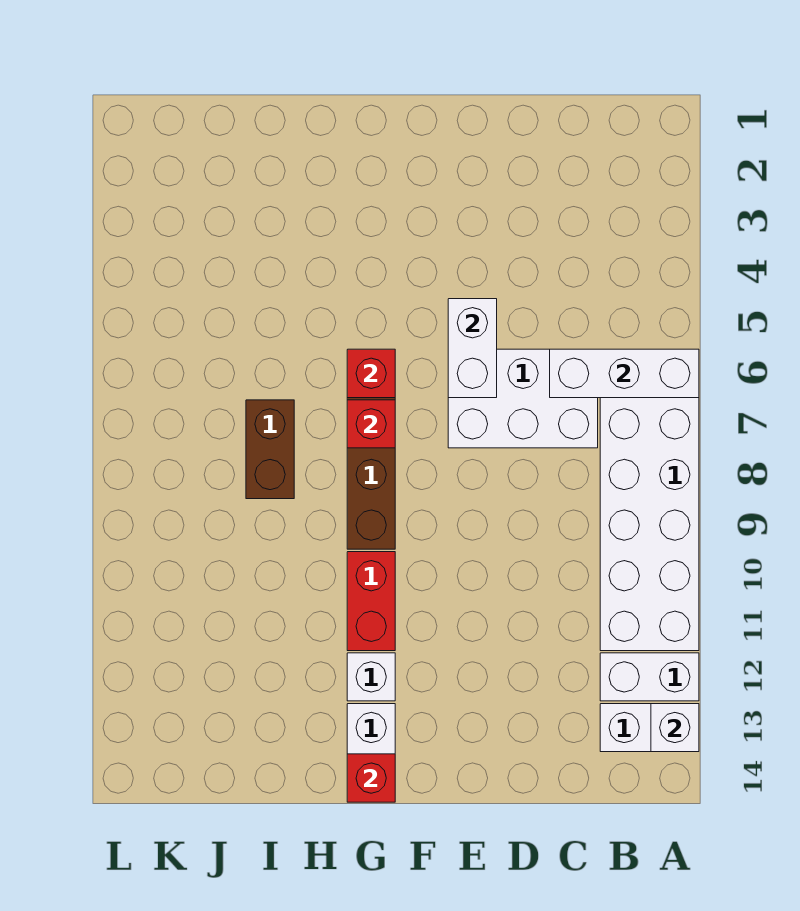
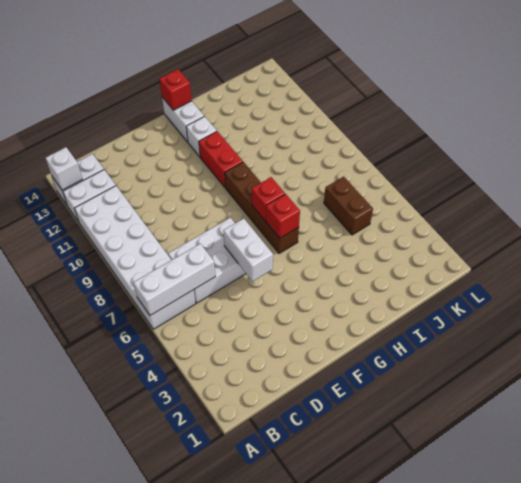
brown brick I7:I8 level 1 -> brown brick J5:J6 level 1

